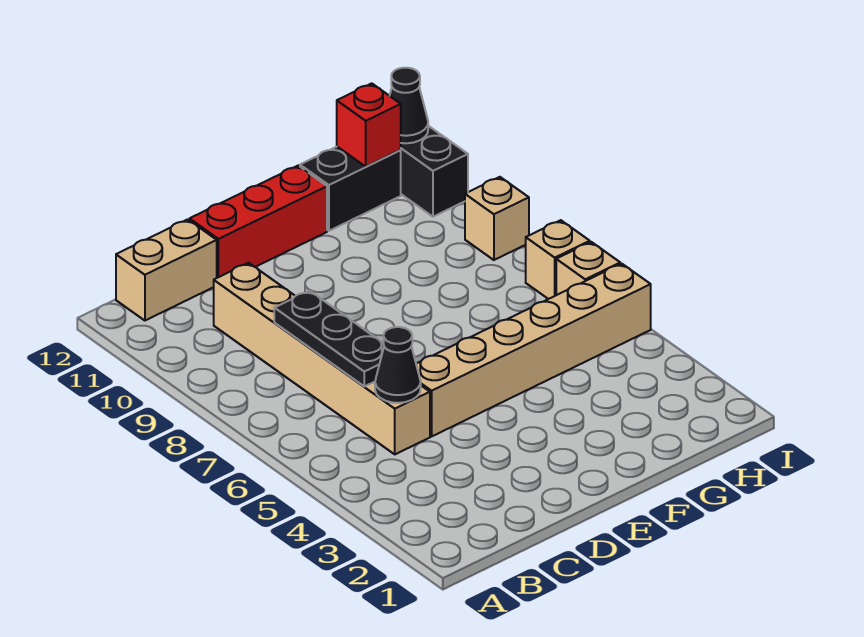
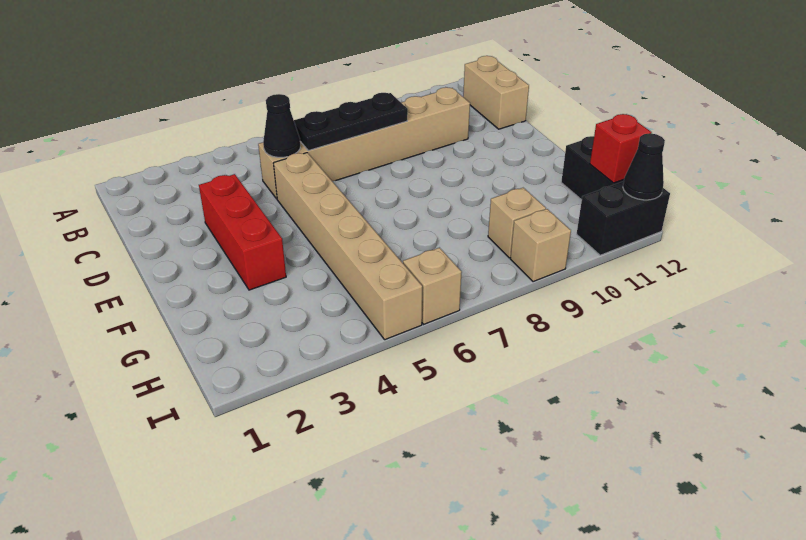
red brick D12:F12 level 1 -> red brick D3:F3 level 1
tan brick I7 level 1 -> tan brick H9 level 1

